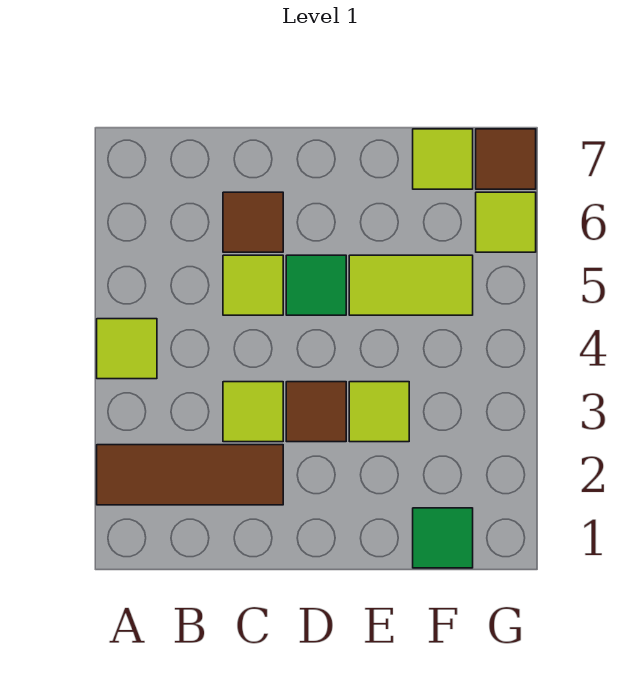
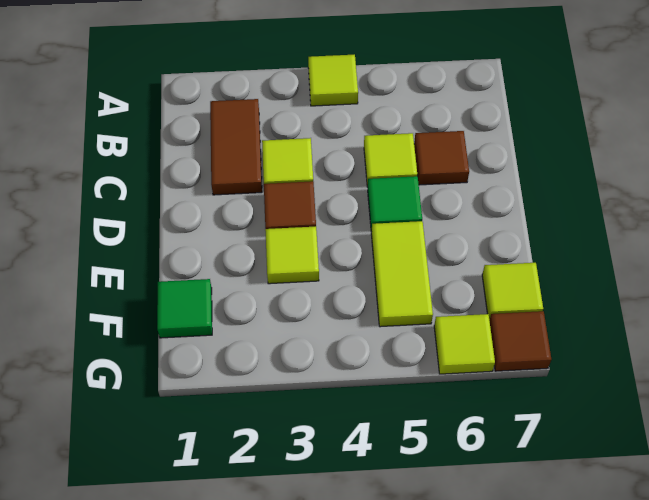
brown tile A2:C2 level 1 -> brown tile B2:C2 level 1

